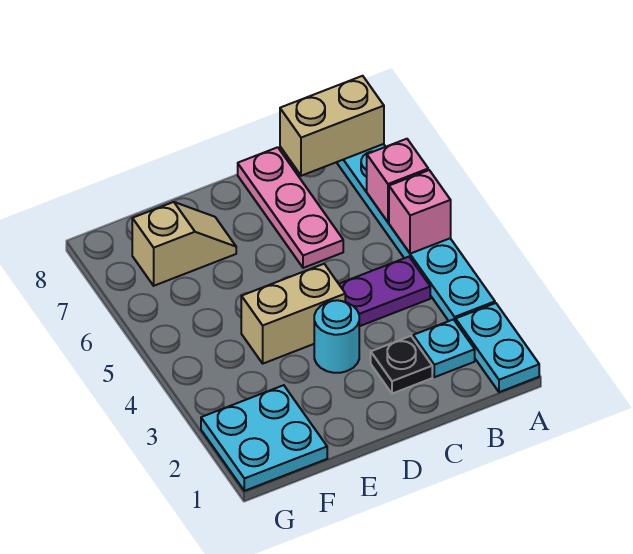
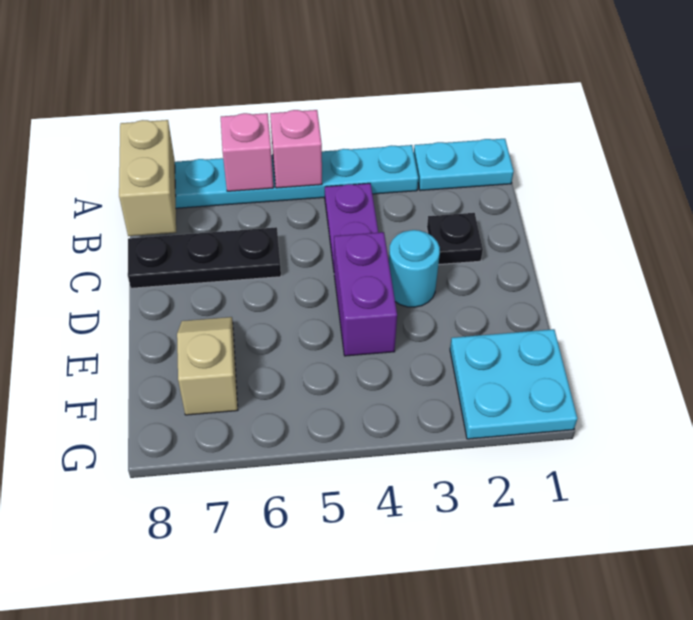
cyan plate B2 level 1 -> none
pink plate C6:C8 level 1 -> black plate C6:C8 level 1
tan brick D4:E4 level 1 -> purple brick D4:E4 level 1

